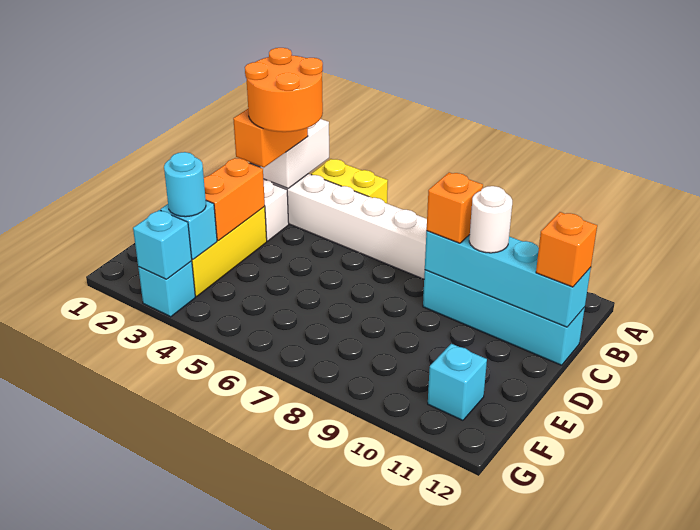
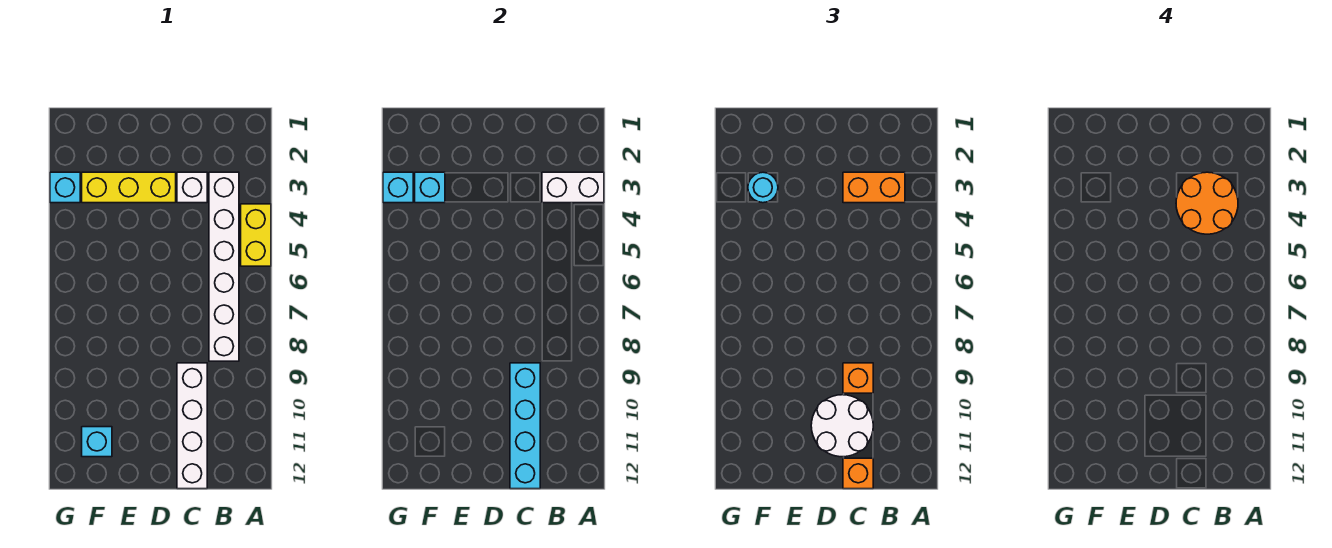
cyan brick C9:C12 level 1 -> white brick C9:C12 level 1
white round brick C10 level 3 -> white round brick C10:D11 level 3
orange brick D3:E3 level 2 -> none

